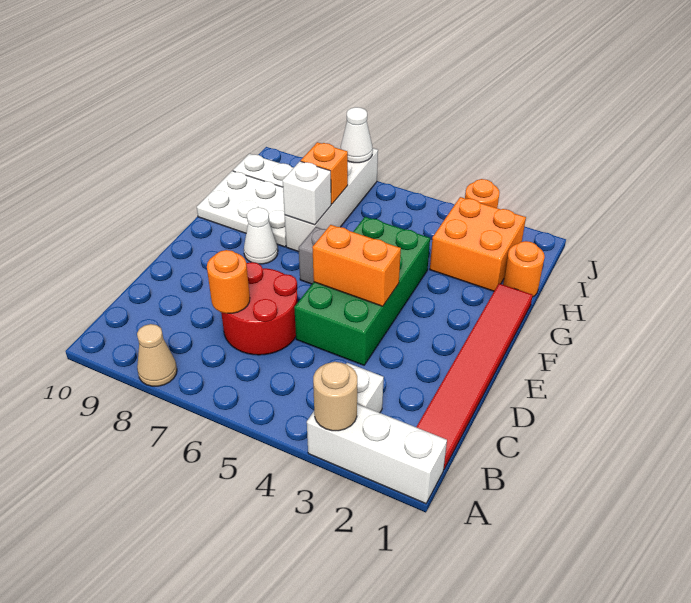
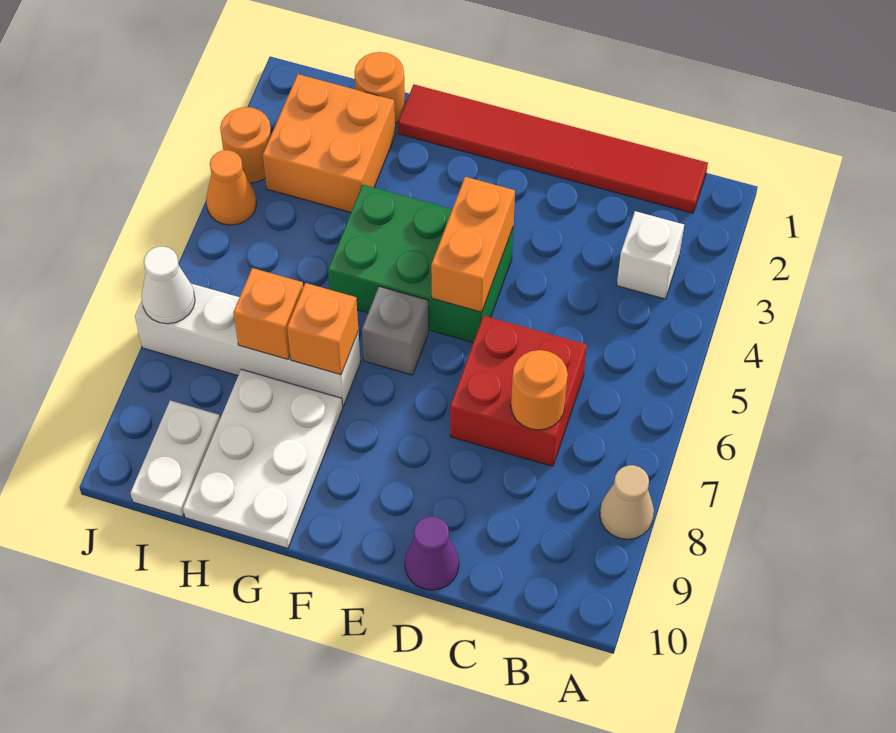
white brick A1:A3 level 1 -> none
tan round brick A3 level 2 -> none
red round brick C6:D7 level 1 -> red brick C6:D7 level 1
green brick D4:G5 level 1 -> green brick E4:G5 level 1
none -> purple cone D10 level 1
white cone F8 level 1 -> none
white brick G7 level 2 -> orange brick G7 level 2
none -> orange cone J4 level 1

